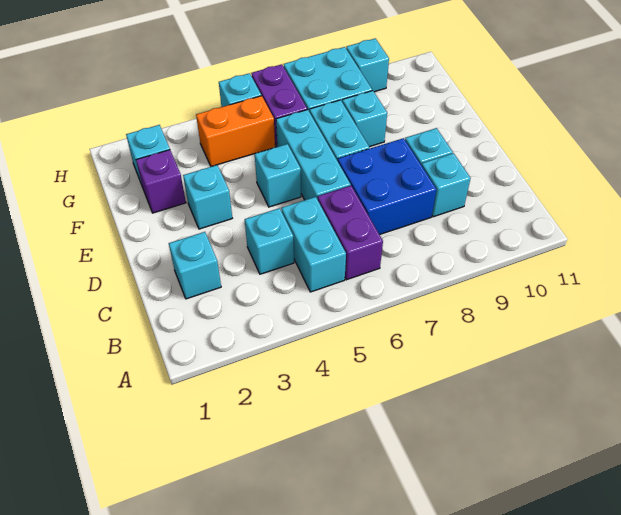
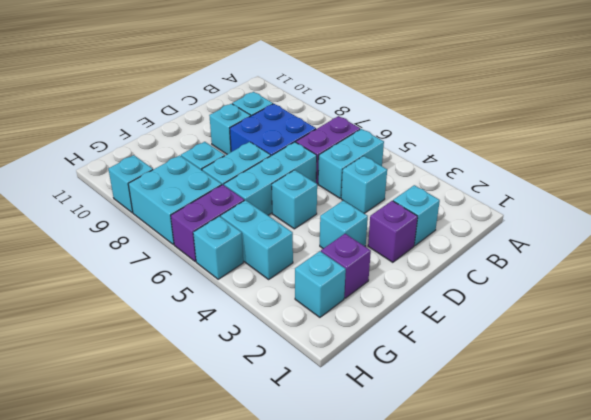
none -> purple brick D2 level 1
orange brick G4:G5 level 1 -> cyan brick G4:G5 level 1

